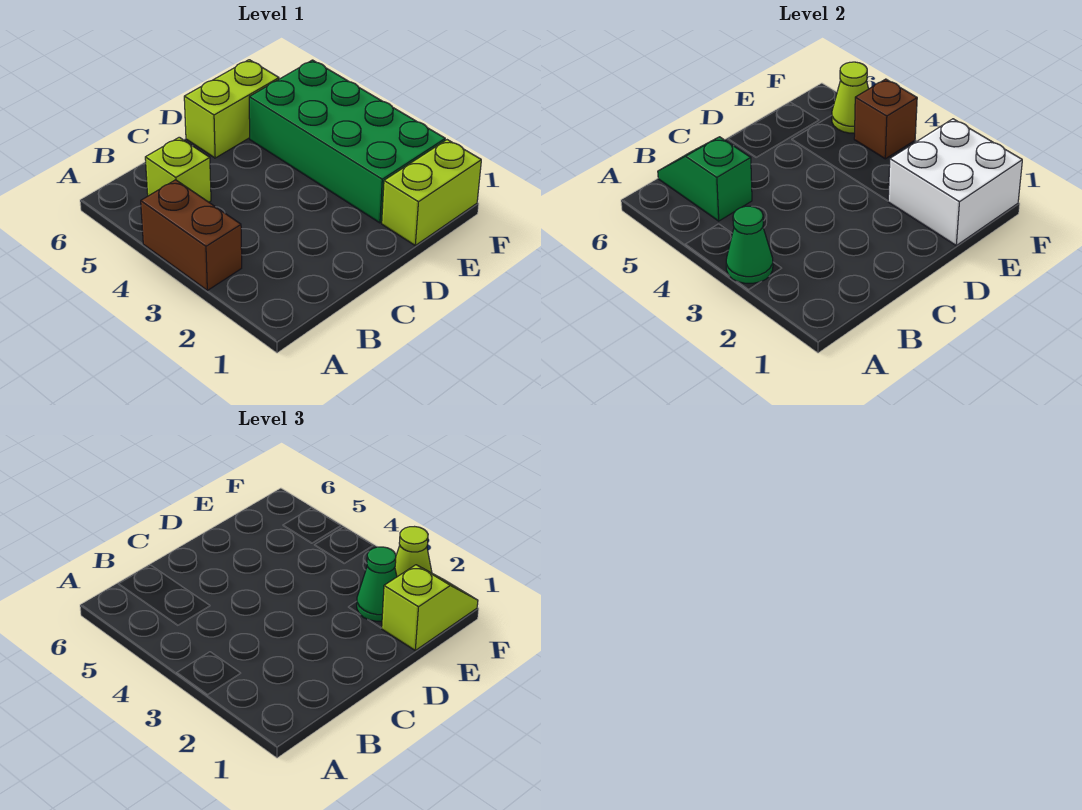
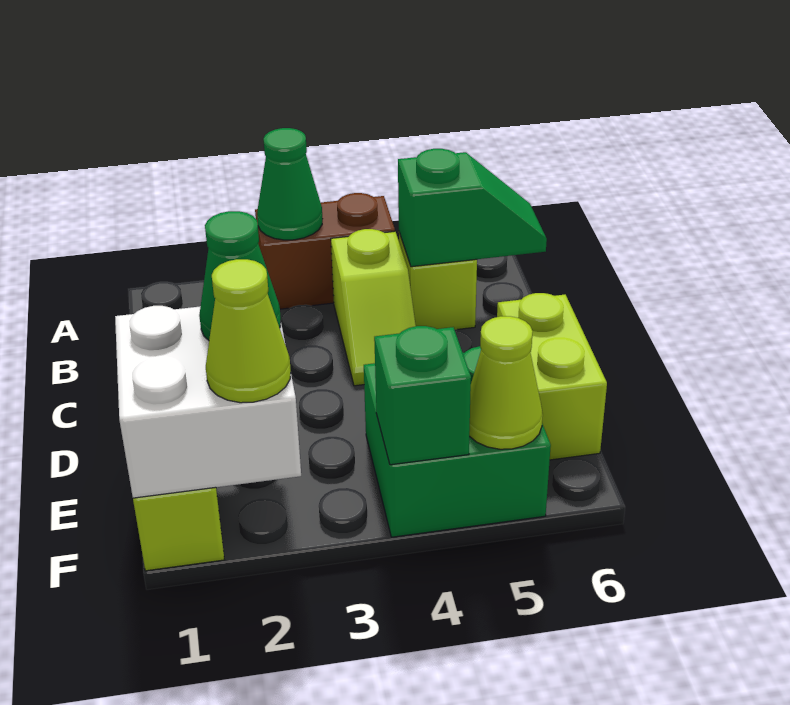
lime slope E1:F1 level 3 top E -> lime slope B4:C4 level 1 top B
green brick E2:F5 level 1 -> green brick E4:F5 level 1
brown brick F4 level 2 -> green brick F4 level 2

